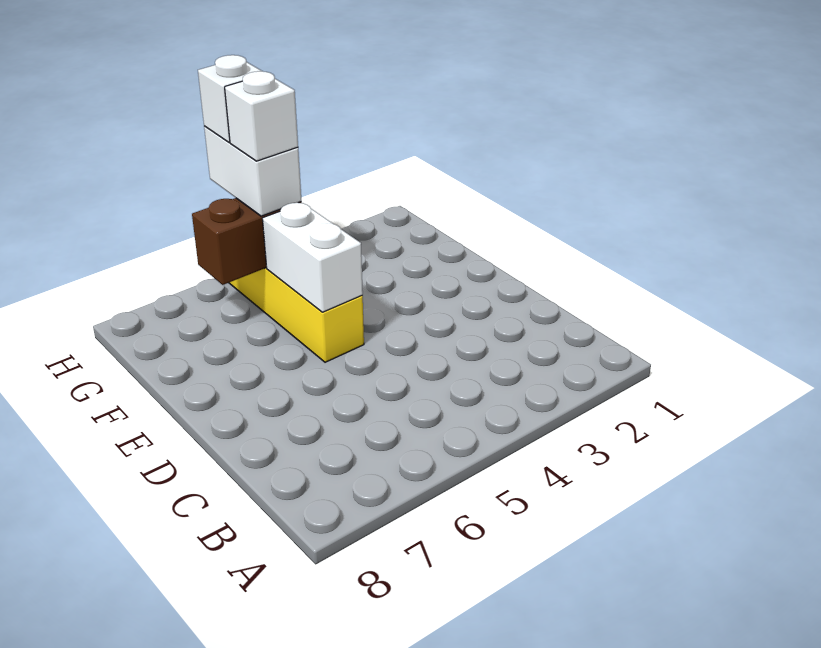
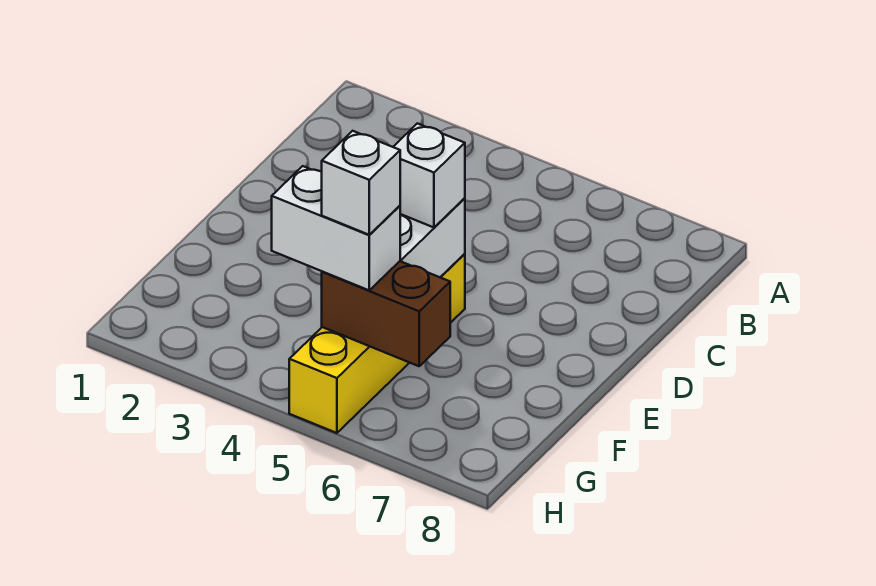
white brick G5:H5 level 3 -> white brick G4:G5 level 3
white brick H5 level 4 -> white brick E5 level 3

